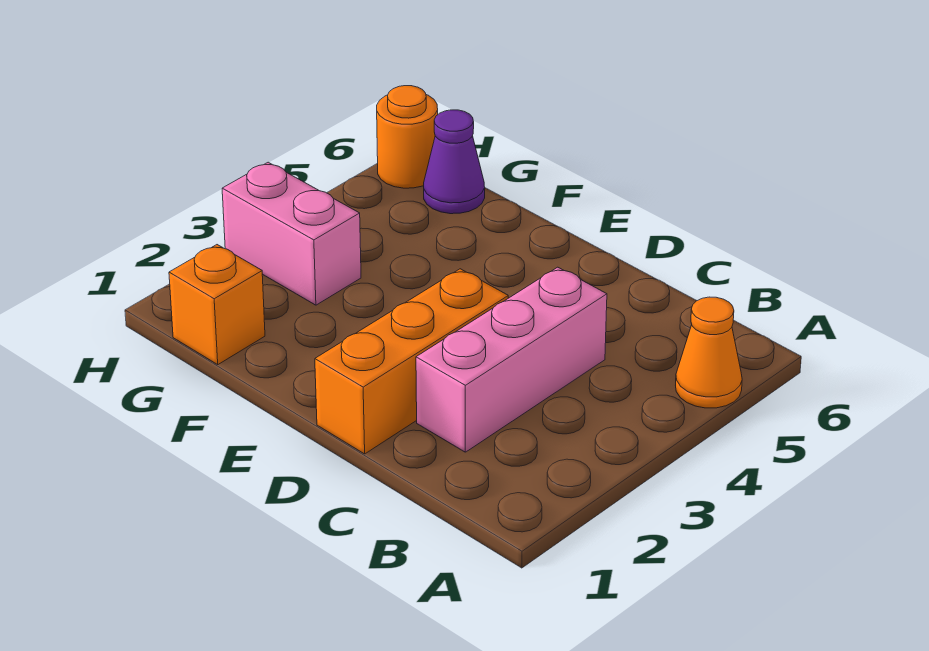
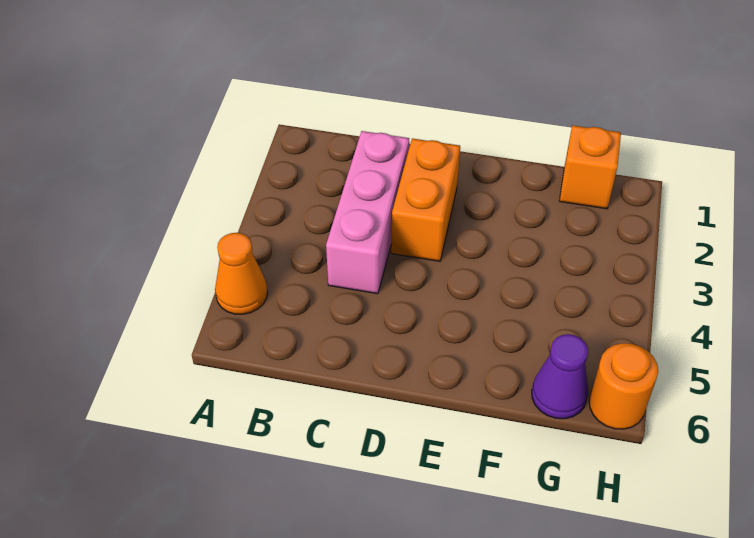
orange brick D1:D3 level 1 -> orange brick D2:D3 level 1
pink brick G3:H3 level 1 -> none

